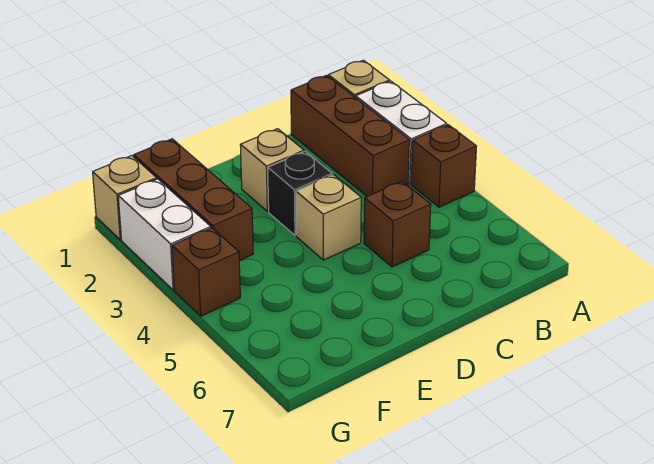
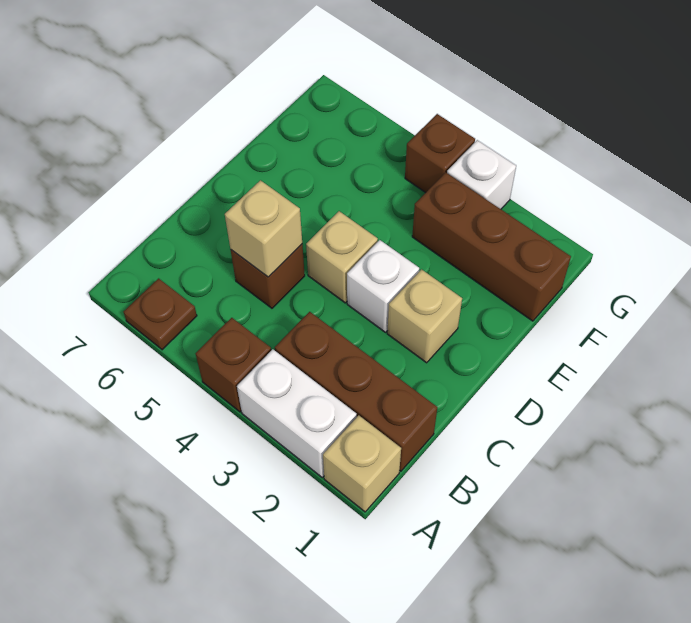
none -> brown plate A6 level 1
black brick D3 level 1 -> white brick D3 level 1
tan brick G1 level 1 -> tan brick C5 level 2
white brick G2:G3 level 1 -> white brick G3 level 1

